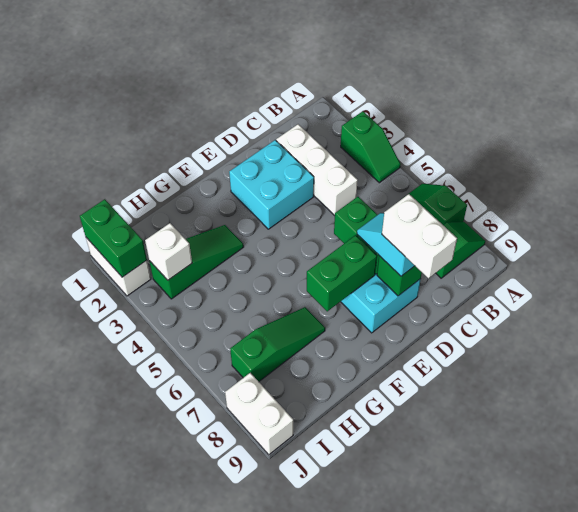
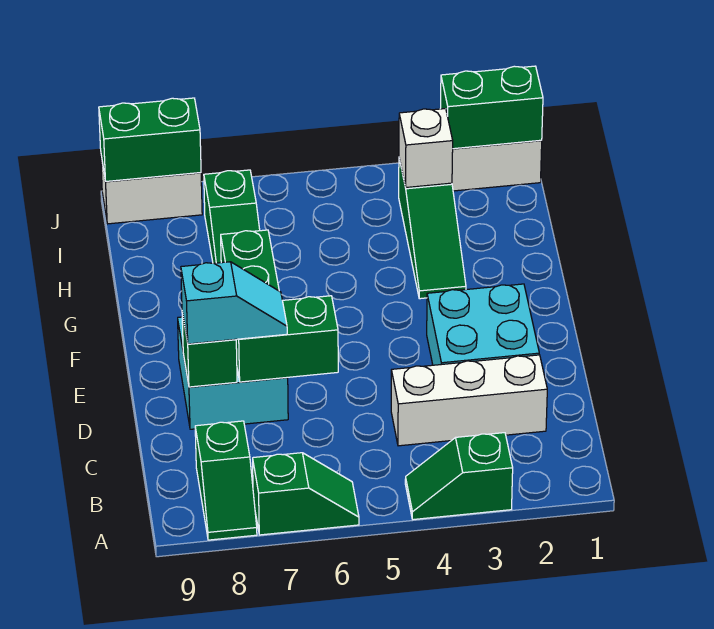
white brick D8:D9 level 4 -> none
none -> green brick J8:J9 level 2

